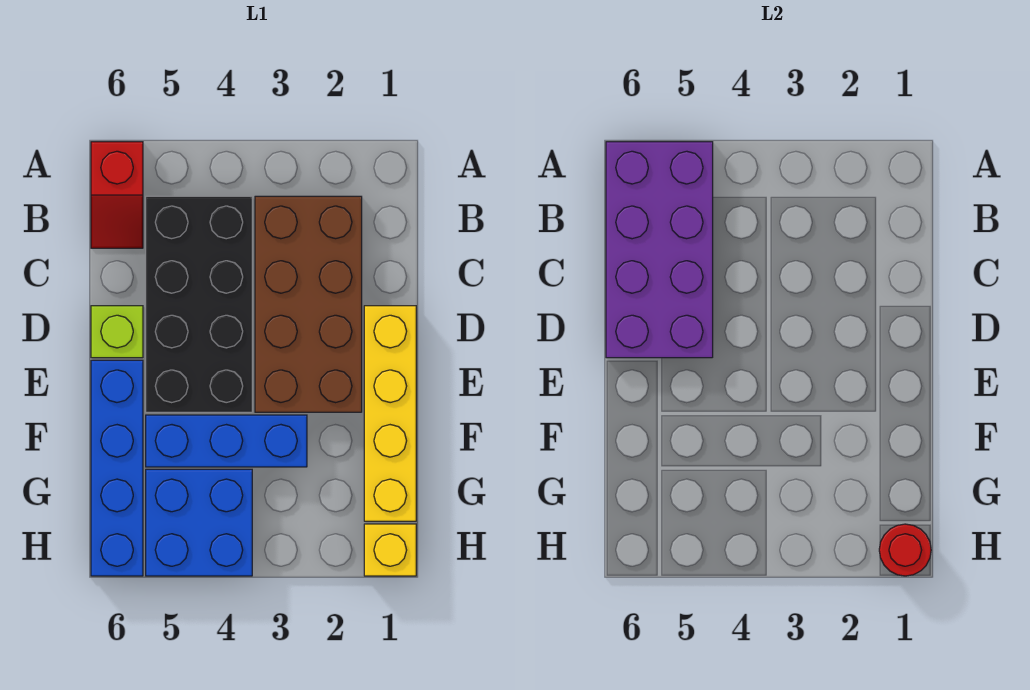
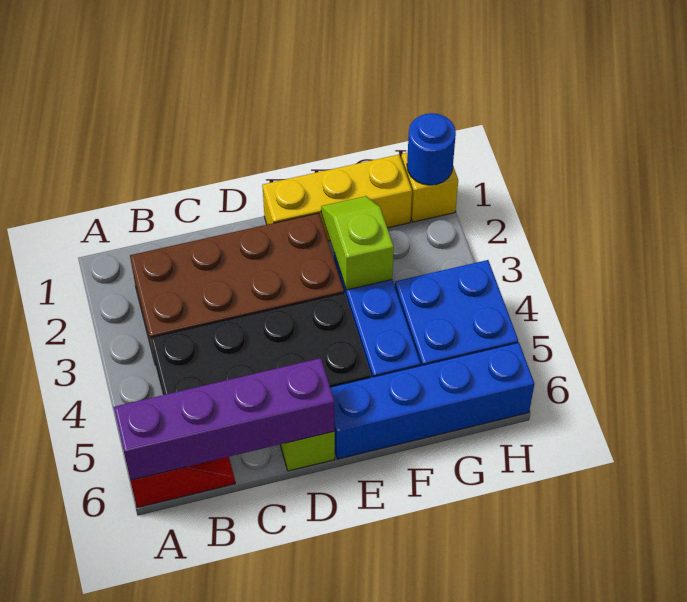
purple brick A5:D6 level 2 -> purple brick A6:D6 level 2
yellow brick D1:G1 level 1 -> yellow brick E1:G1 level 1
none -> lime slope F2:F3 level 2 top 3
red round brick H1 level 2 -> blue round brick H1 level 2

